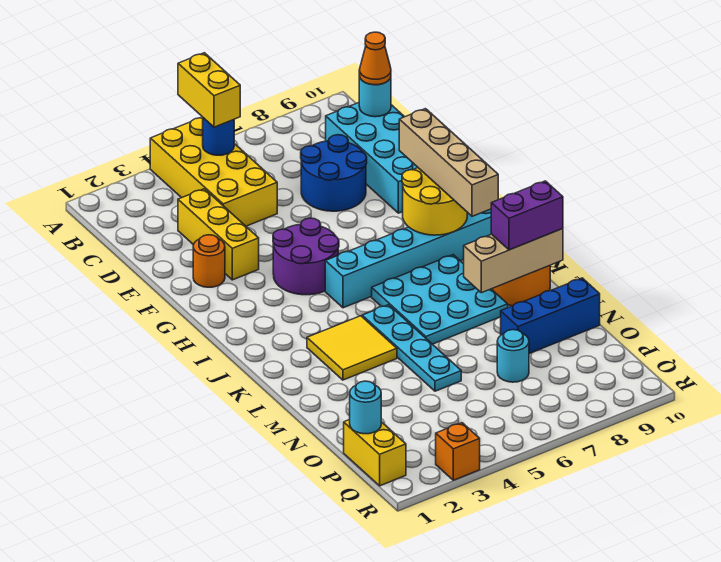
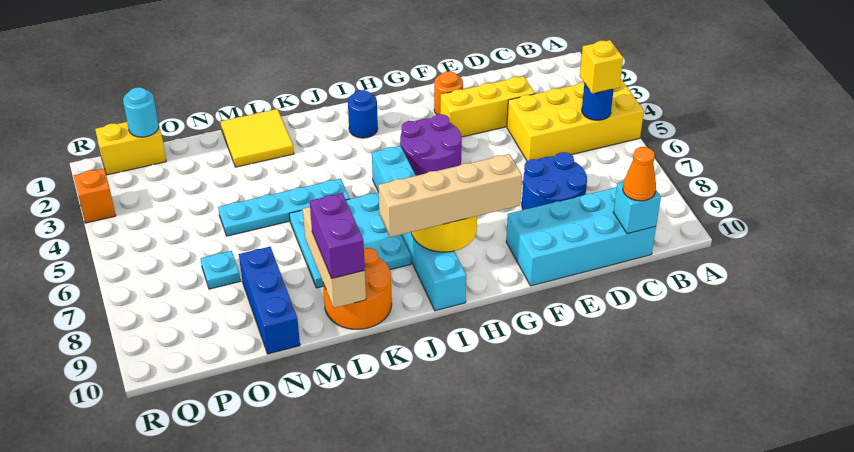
yellow brick A5:B5 level 3 -> yellow brick B5 level 3
cyan round brick C10 level 2 -> cyan brick C10 level 2
none -> blue round brick I2 level 1
yellow tile K3:L4 level 1 -> yellow tile L1:M2 level 1
cyan round brick O7 level 1 -> cyan plate O7 level 1

